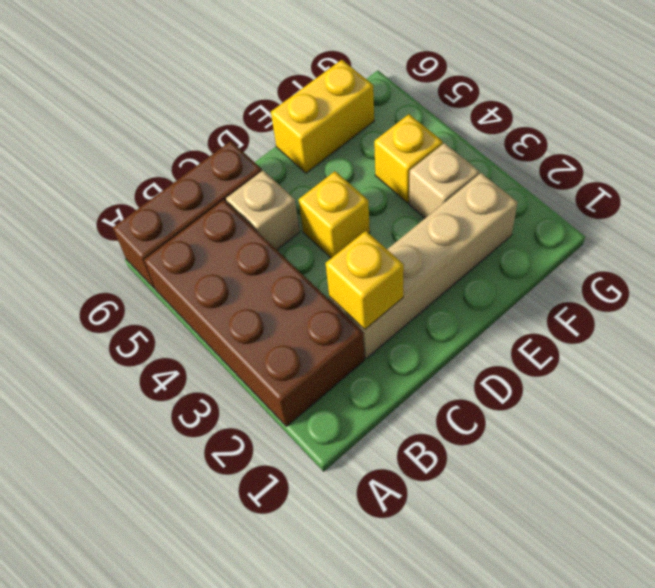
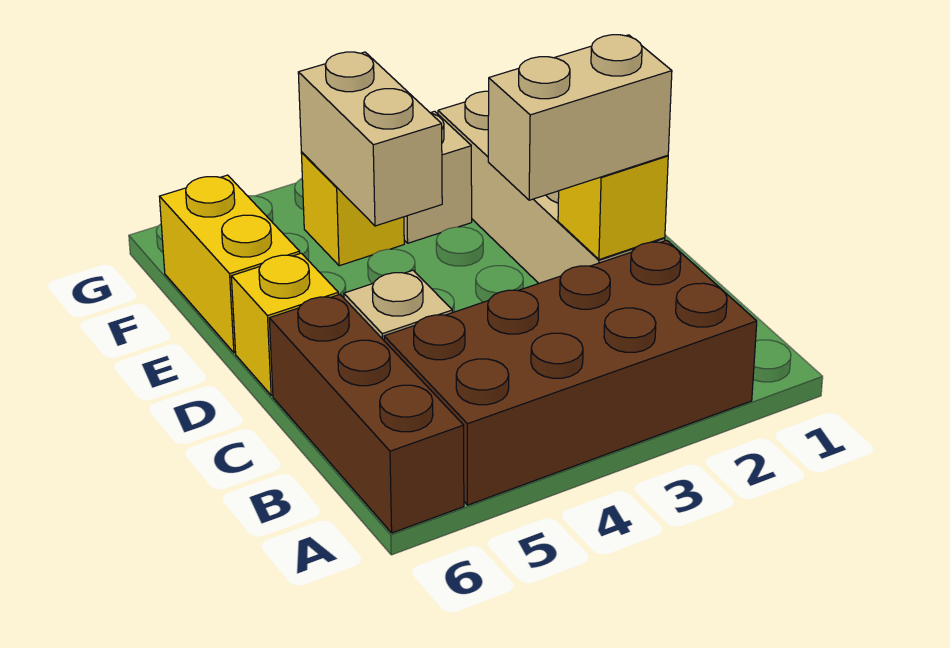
none -> tan brick C2:C3 level 3
yellow brick D4 level 1 -> yellow brick D6 level 1
none -> tan brick E4:F4 level 2

